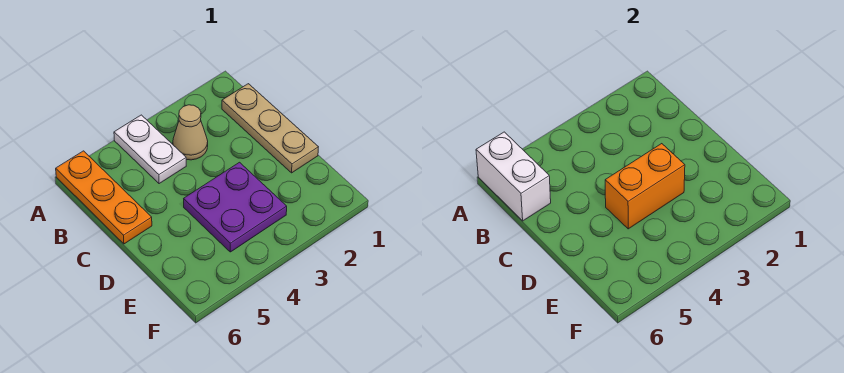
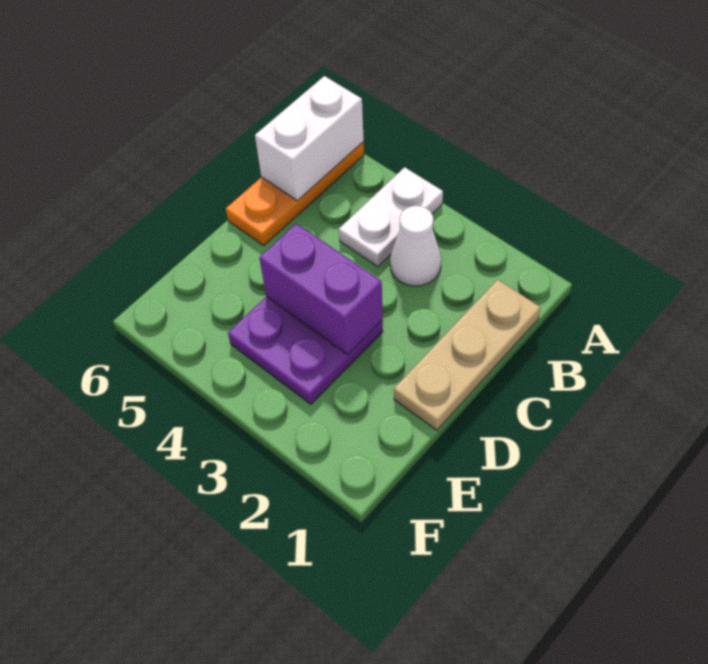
tan cone B3 level 1 -> white cone B3 level 1
orange brick D3:D4 level 2 -> purple brick D3:D4 level 2

